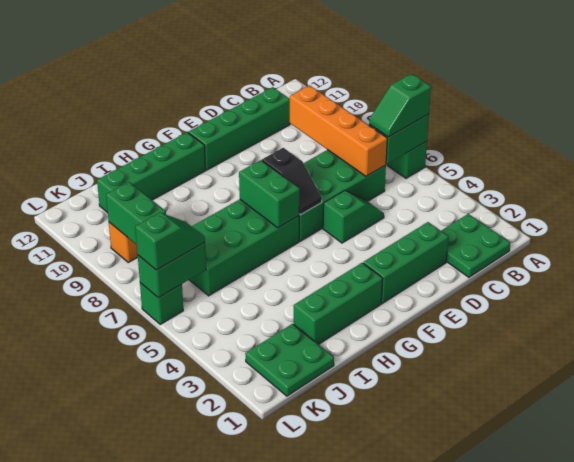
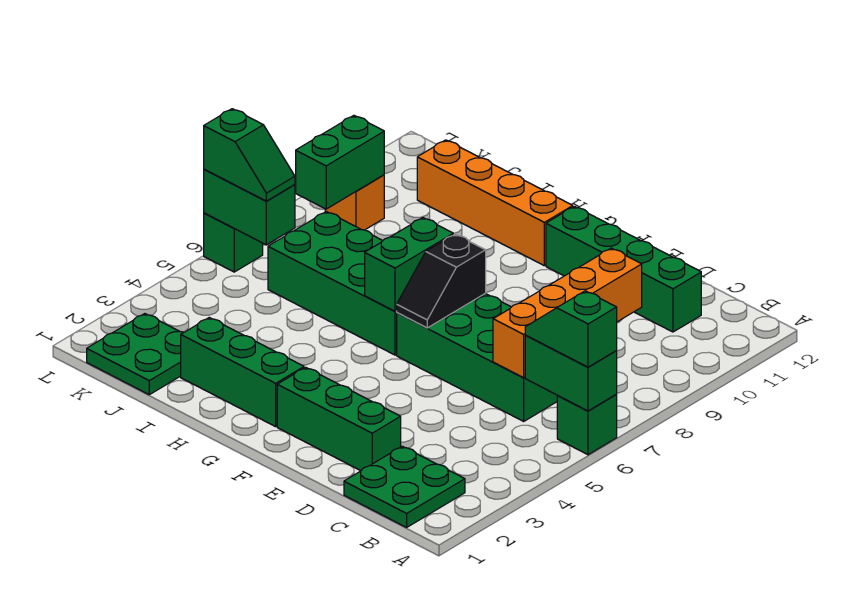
green slope D5:E5 level 1 top E -> none
green brick G11:J11 level 1 -> orange brick G11:J11 level 1

